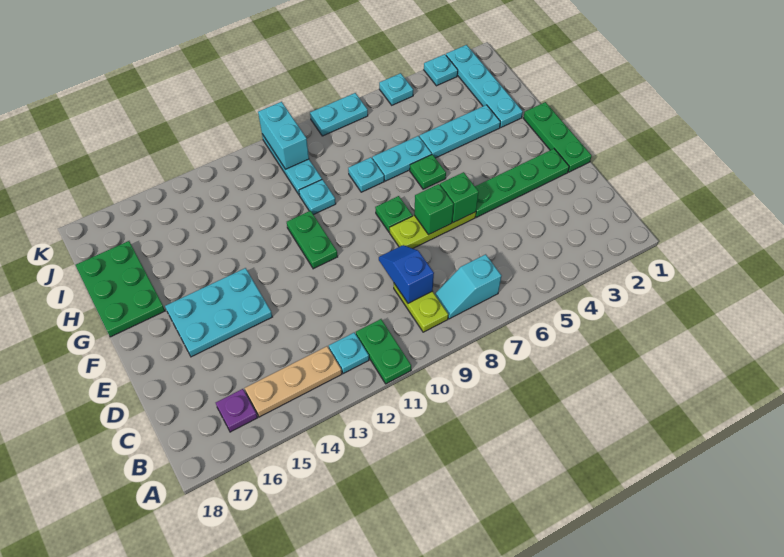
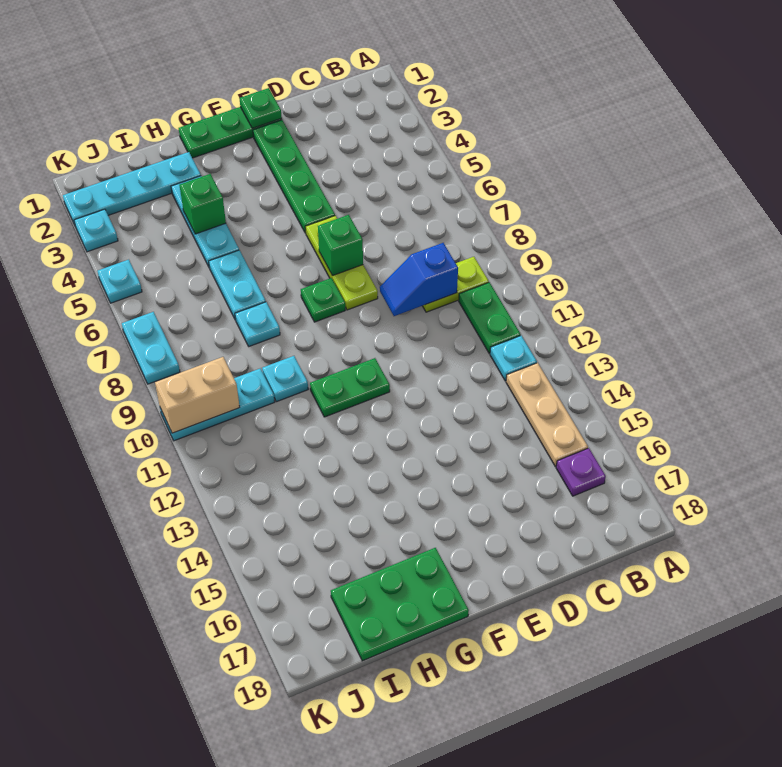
green plate A11:B11 level 1 -> green plate B10:B11 level 1
cyan slope B7:B8 level 1 top 7 -> none
green brick E6 level 2 -> green brick H4 level 2
cyan plate E14:F16 level 1 -> none
green plate G6 level 1 -> green plate E1 level 2
cyan brick J10:K10 level 2 -> tan brick J10:K10 level 2

